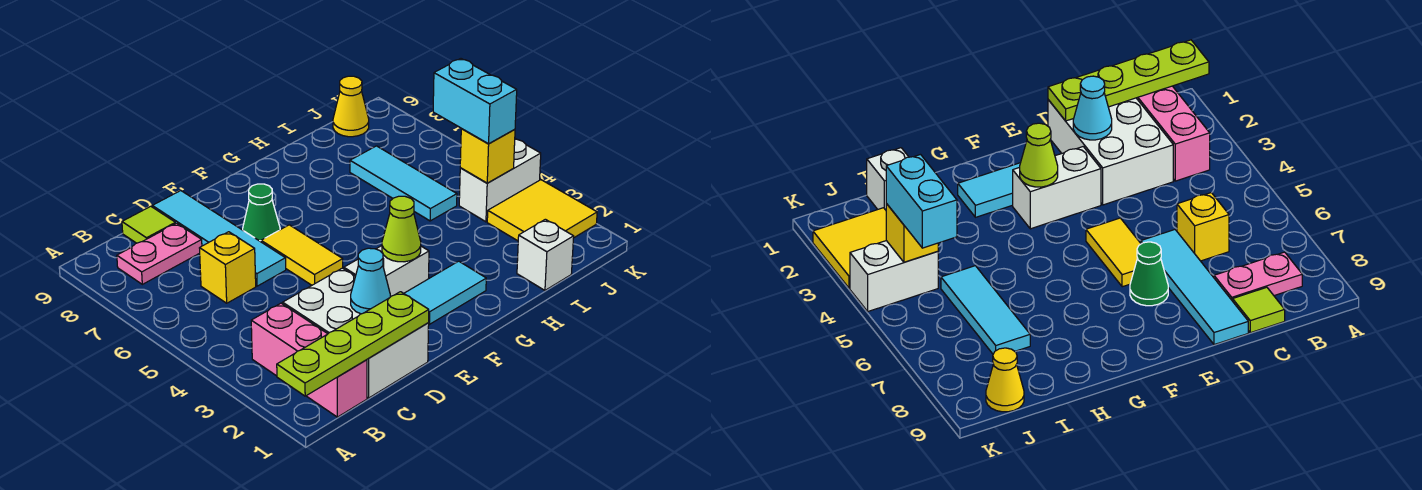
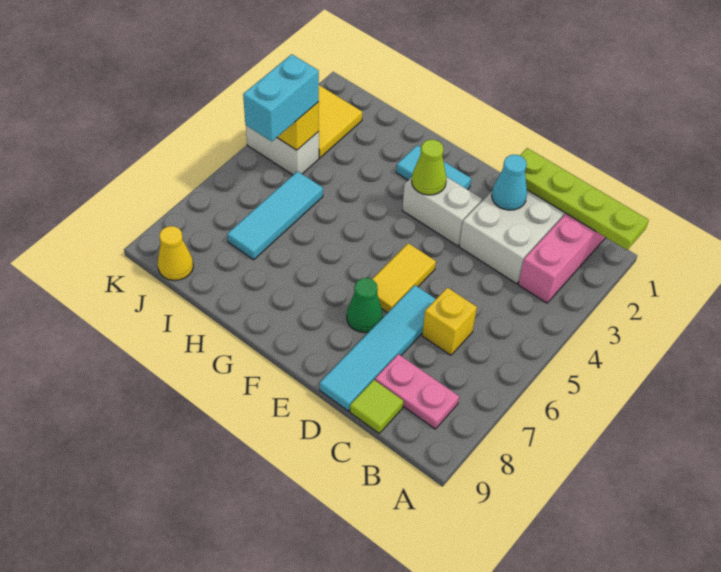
white brick I1 level 1 -> none

